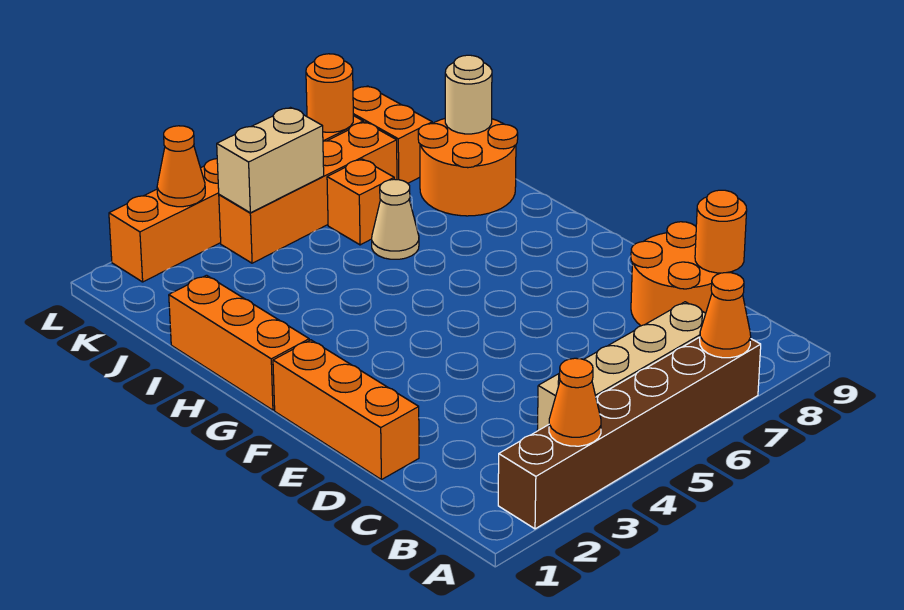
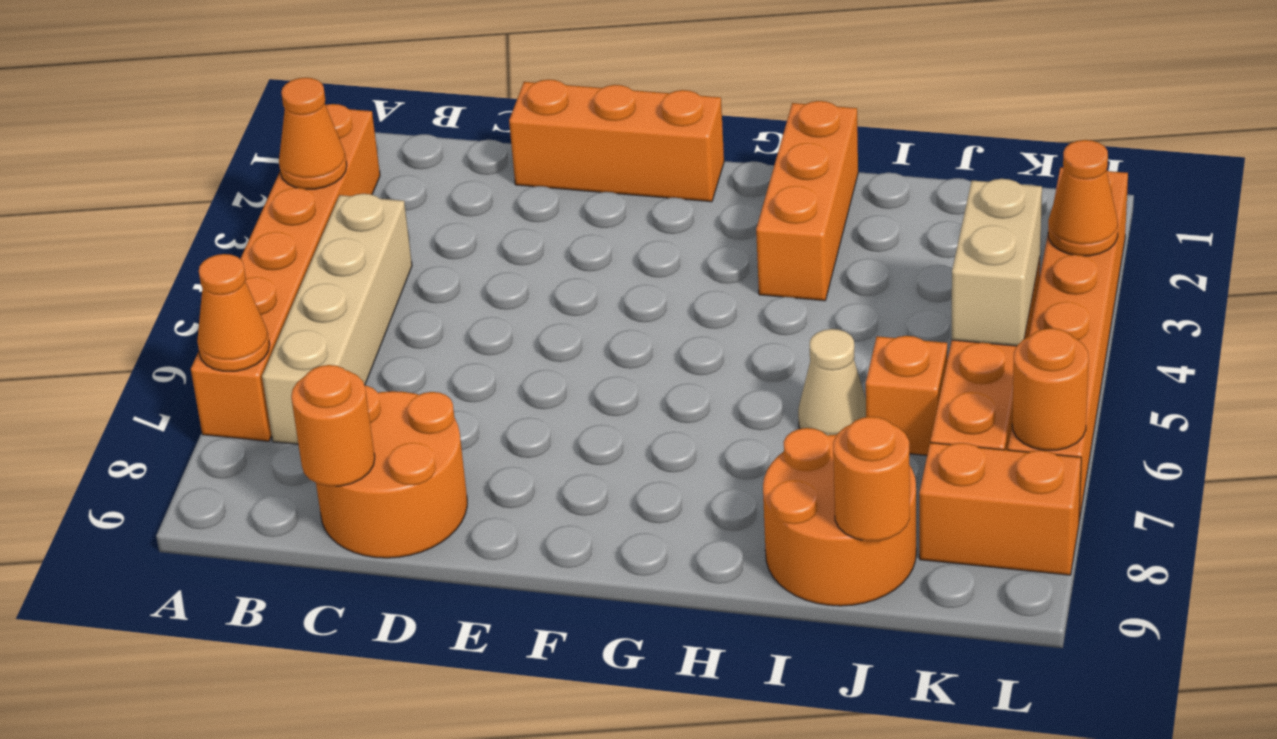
brown brick A2:A7 level 1 -> orange brick A2:A7 level 1
orange brick G1:I1 level 1 -> orange brick H1:H3 level 1
tan round brick J9 level 2 -> orange round brick J9 level 2

